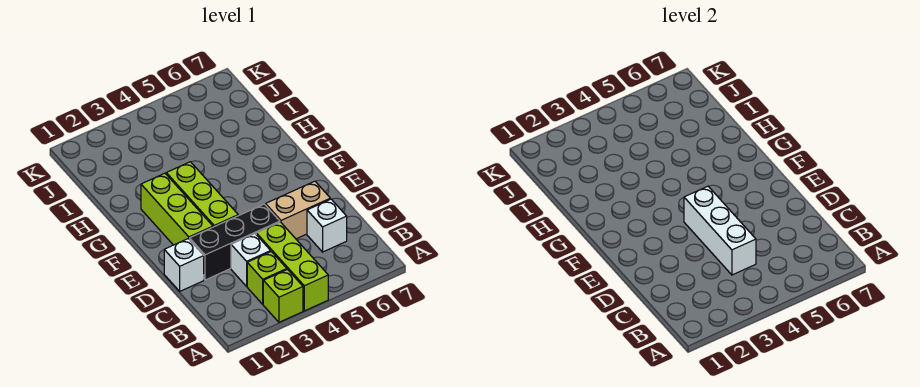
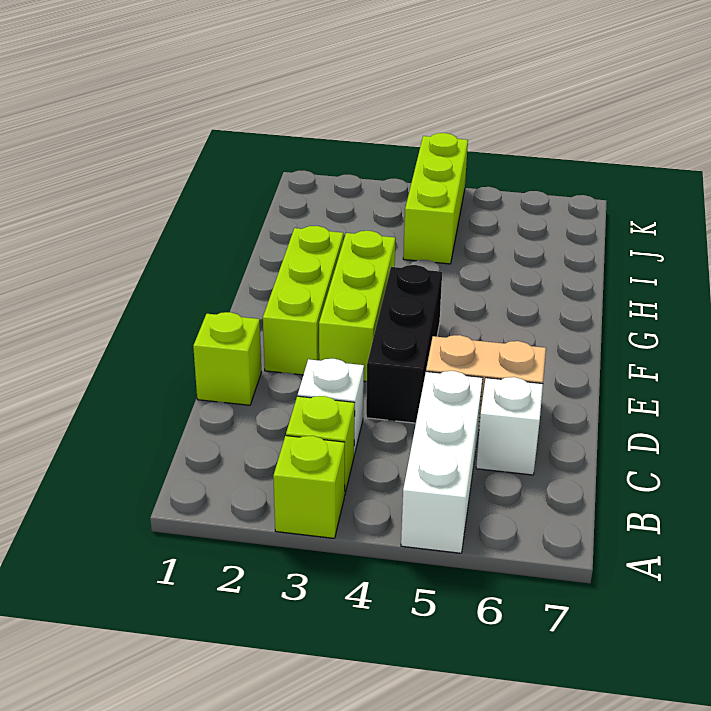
lime brick A4:C4 level 1 -> lime brick I4:K4 level 1
white brick C4:E4 level 2 -> white brick A5:C5 level 1
white brick D1 level 1 -> lime brick D1 level 1
black brick D2:D4 level 1 -> black brick D4:F4 level 1

